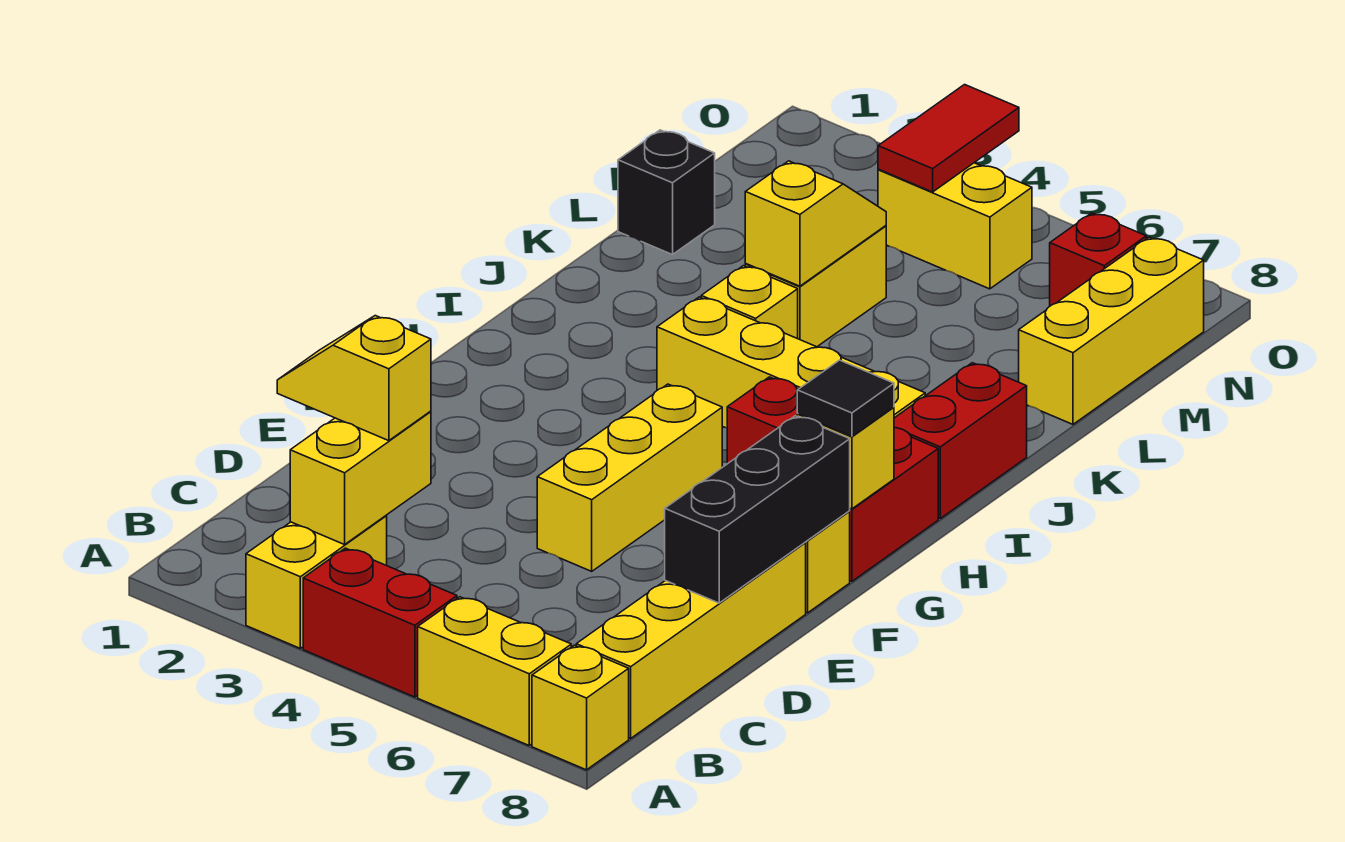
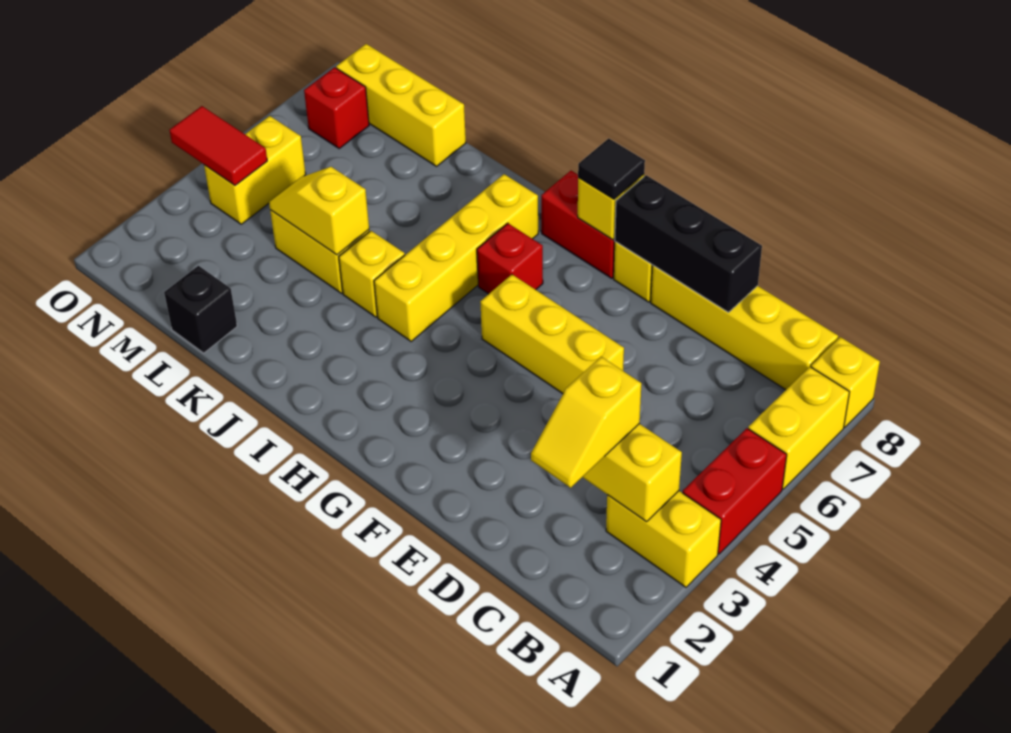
red brick I8:J8 level 1 -> none

